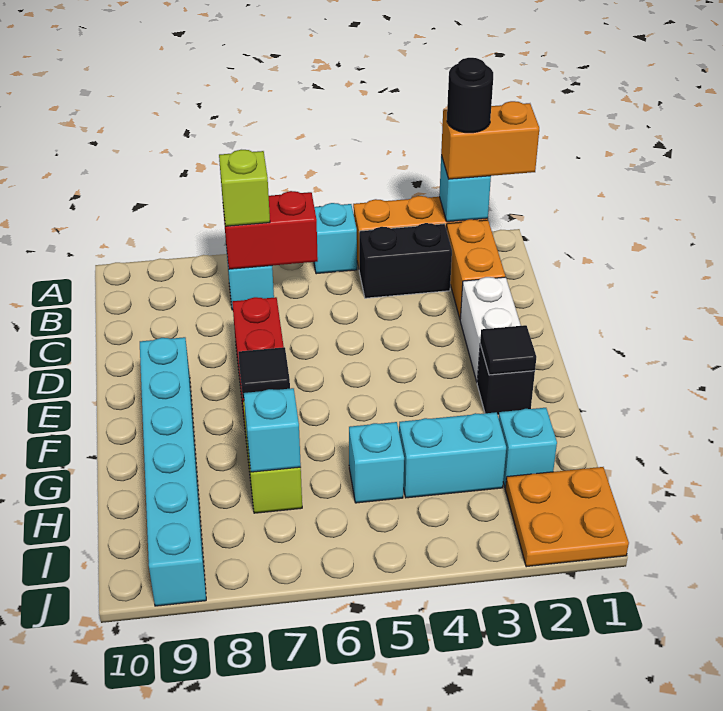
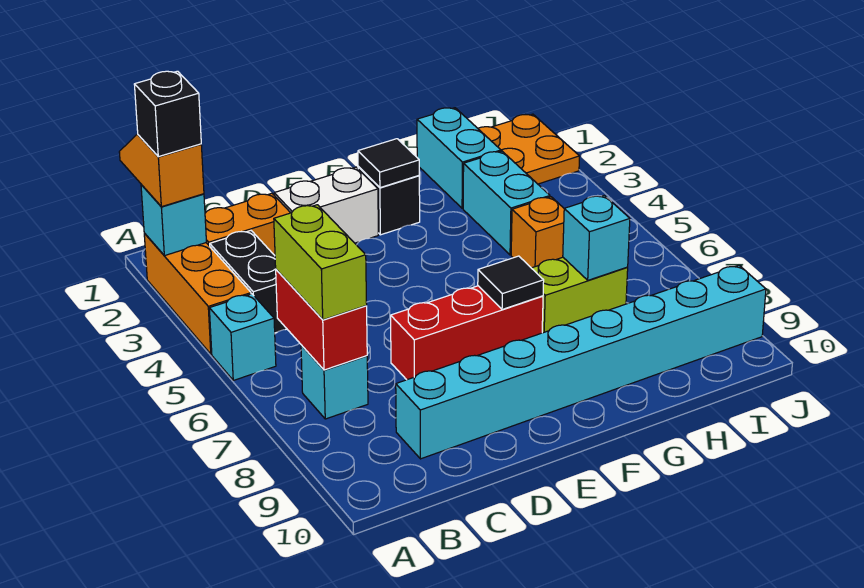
orange brick A1:A2 level 3 -> orange slope A1:A2 level 3 top 2
black round brick A2 level 4 -> black brick A2 level 4
lime brick B7 level 3 -> lime brick B6:B7 level 3
cyan brick E9:J9 level 1 -> cyan brick C9:J9 level 1
cyan brick H2 level 1 -> cyan brick H1:H2 level 1
cyan brick H5 level 1 -> orange brick H5 level 1

